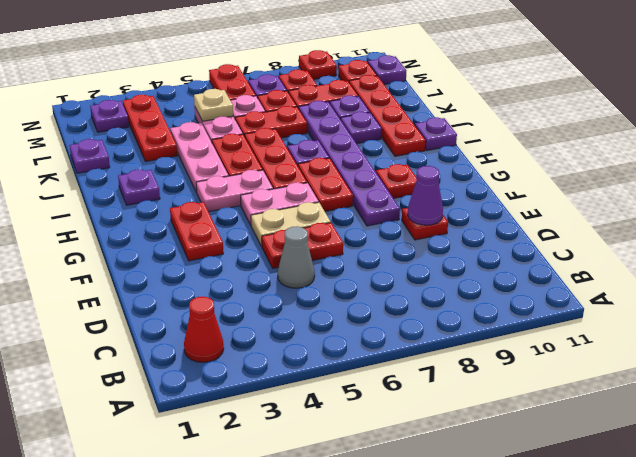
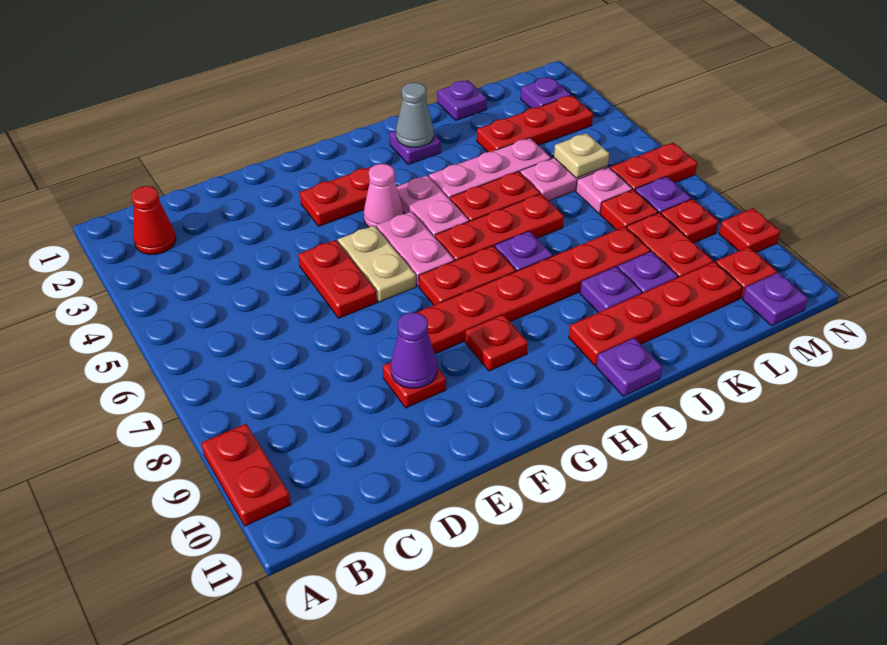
grey cone D5 level 1 -> grey cone I2 level 2
purple plate F8:K8 level 1 -> red plate F8:K8 level 1
none -> pink cone G4 level 1
red plate K6:K7 level 1 -> red plate A9:A10 level 1

